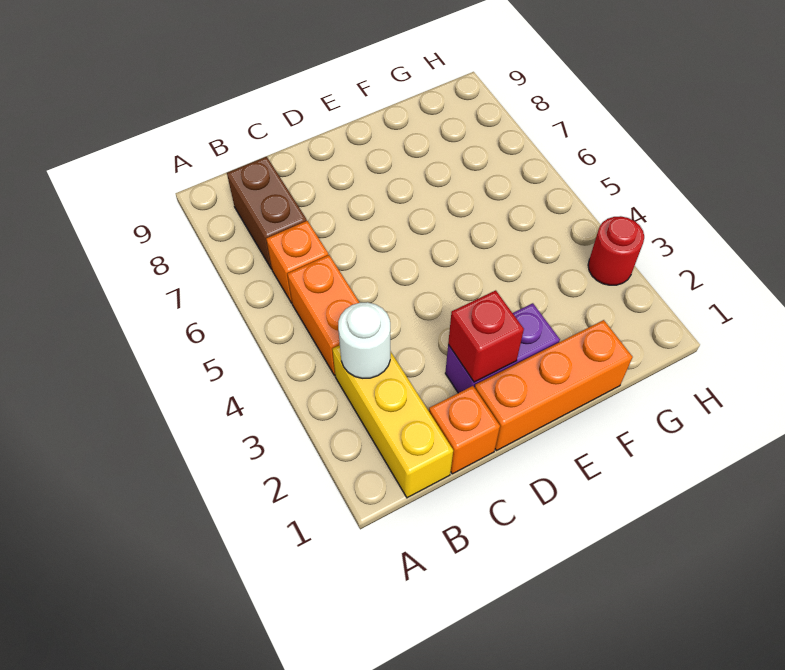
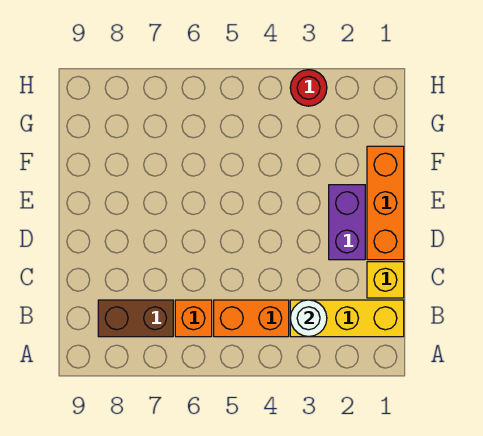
orange brick C1 level 1 -> yellow brick C1 level 1
red brick D2 level 2 -> none

